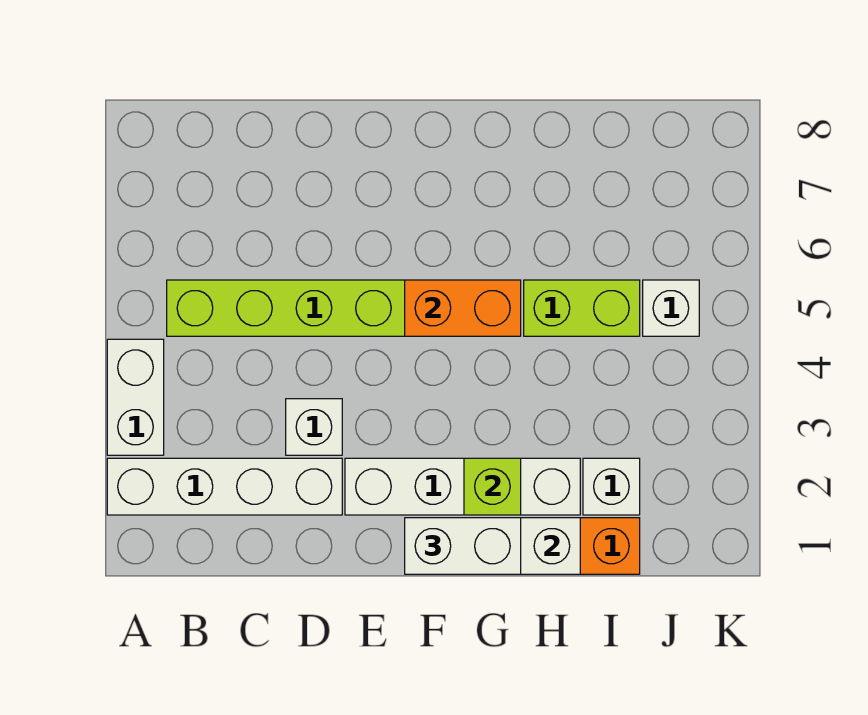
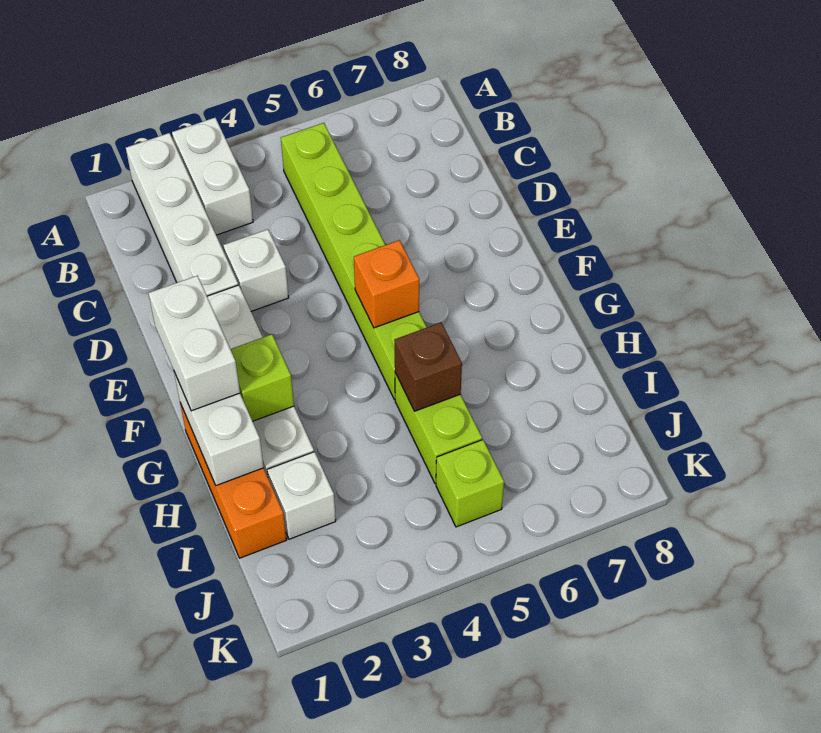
white brick A3:A4 level 1 -> white brick A3:B3 level 1
orange brick F5:G5 level 2 -> orange brick F5 level 2
none -> brown brick H5 level 2
white brick J5 level 1 -> lime brick J5 level 1

